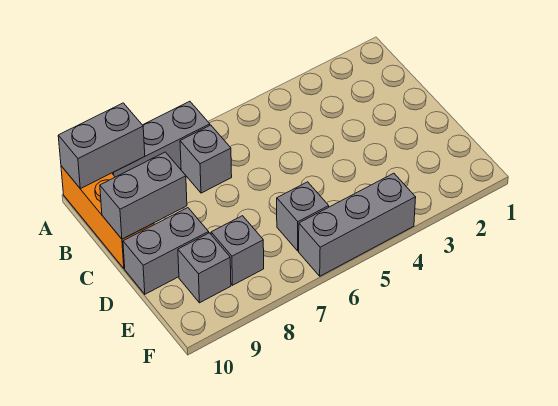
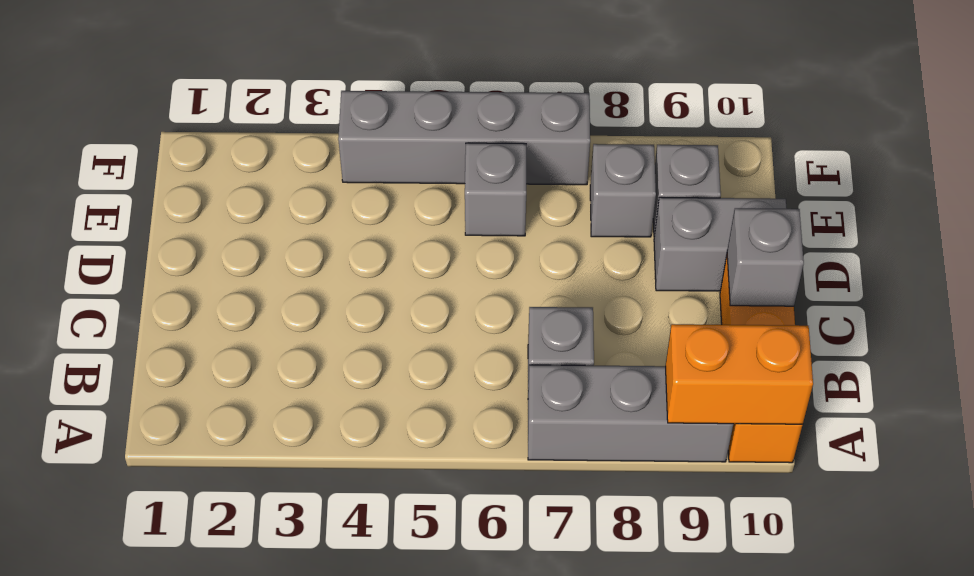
grey brick A9:A10 level 2 -> orange brick A9:A10 level 2
grey brick C9:C10 level 2 -> grey brick C10 level 2
grey brick F4:F6 level 1 -> grey brick F4:F7 level 1

